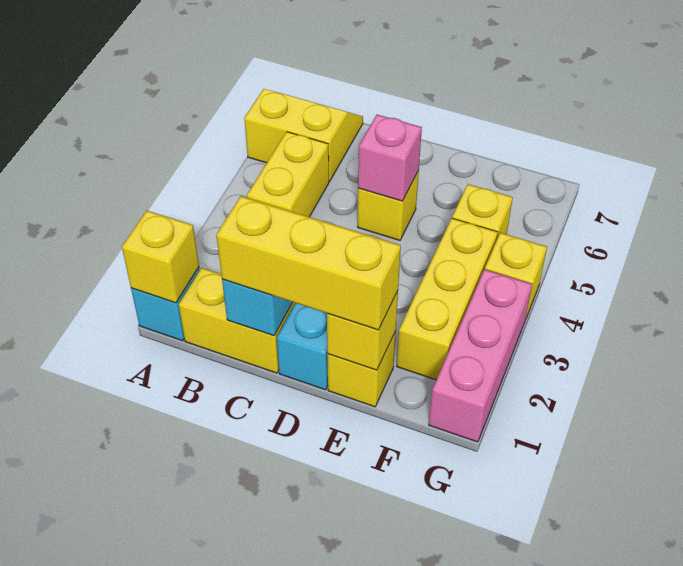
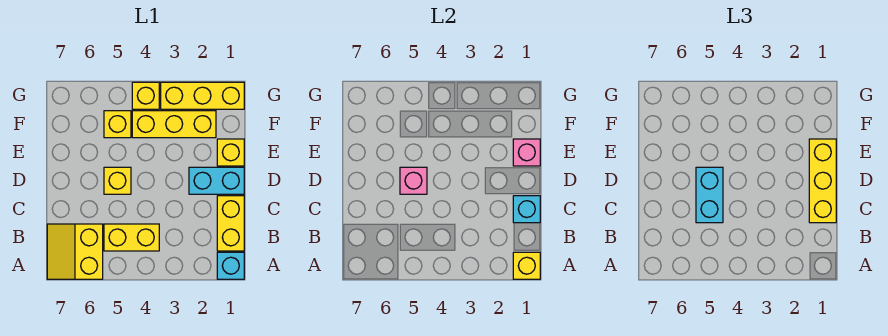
none -> cyan brick C5:D5 level 3
yellow brick E1 level 2 -> pink brick E1 level 2
pink brick G1:G3 level 1 -> yellow brick G1:G3 level 1

